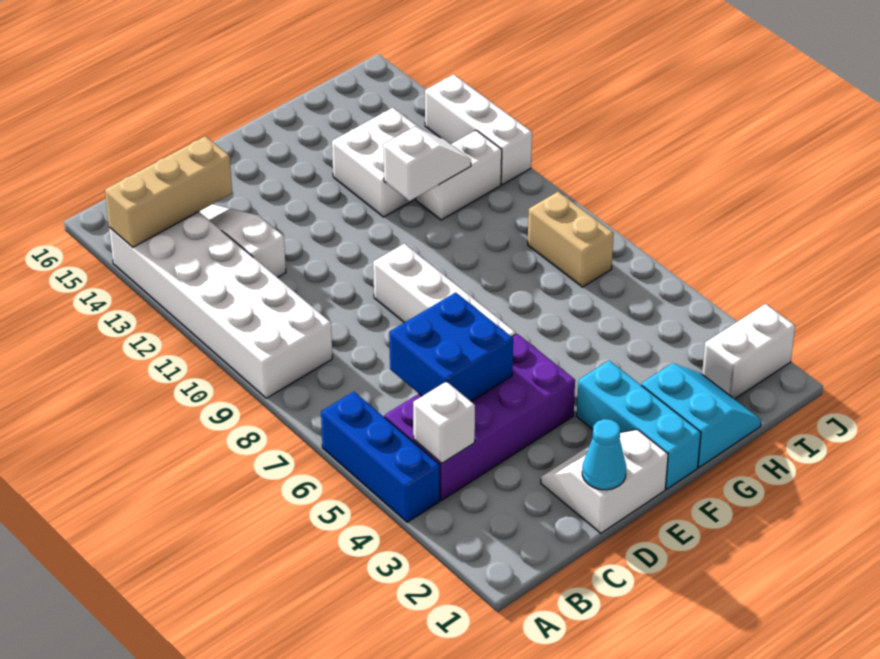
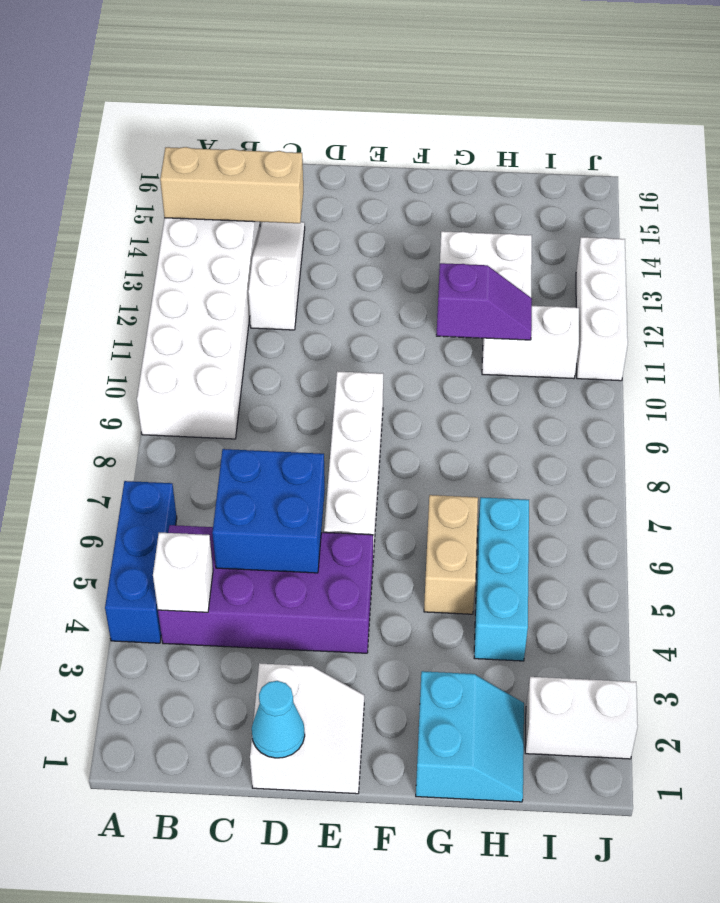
white slope D1:E2 level 1 top 1 -> white slope D1:E2 level 1 top D
cyan brick F1:F3 level 1 -> cyan brick H4:H6 level 1
white slope G11:H11 level 2 top G -> purple slope G11:H11 level 2 top G
tan brick I7:I8 level 1 -> tan brick G5:G6 level 1

